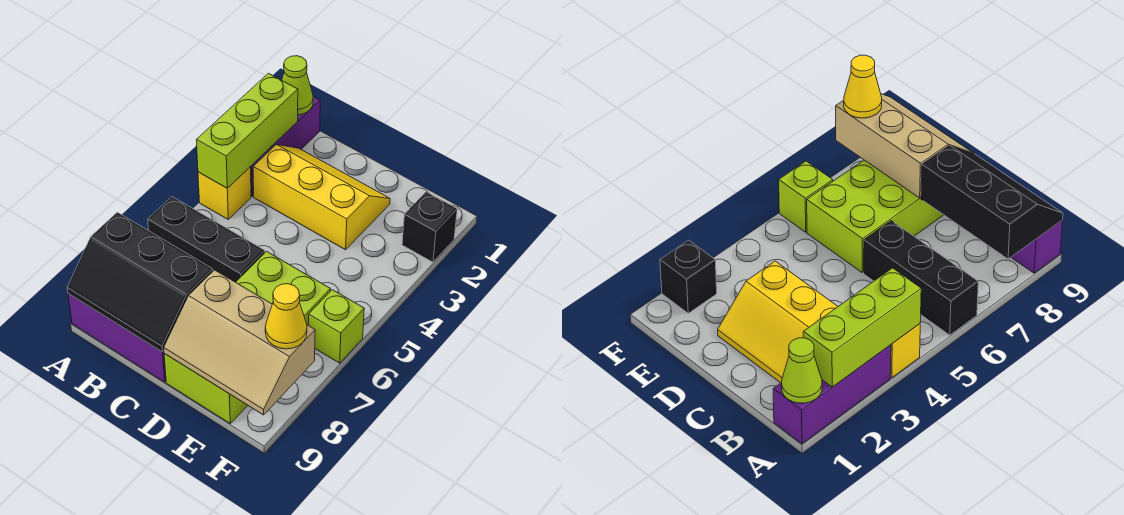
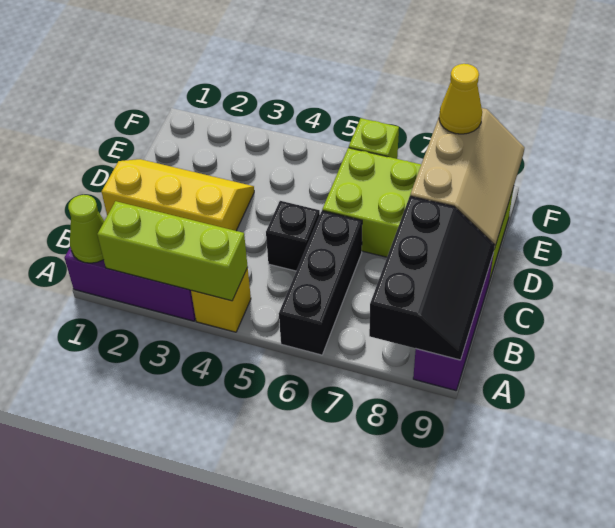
yellow slope B2:D3 level 1 top 3 -> yellow slope C1:D3 level 1 top C
black brick F2 level 1 -> black brick C5 level 1

